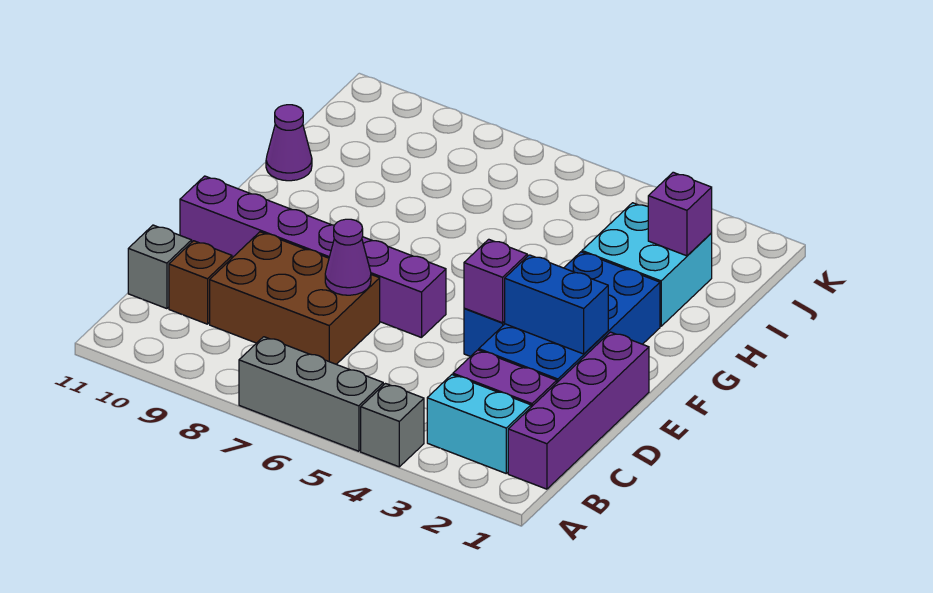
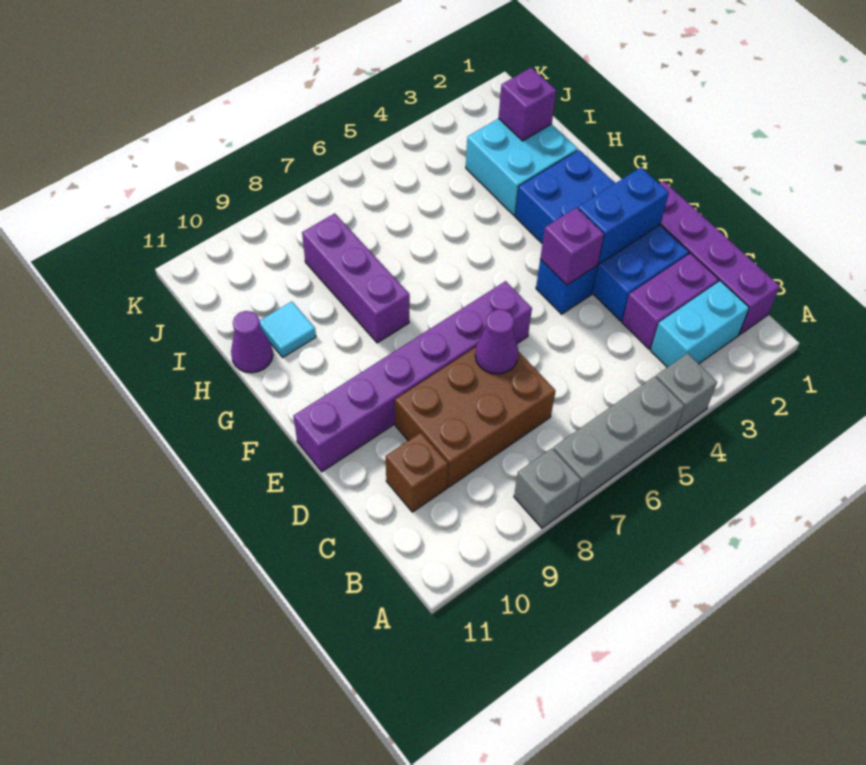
grey brick C11 level 1 -> grey brick A8 level 1
none -> purple brick G8:I8 level 1
none -> cyan tile H10 level 1

